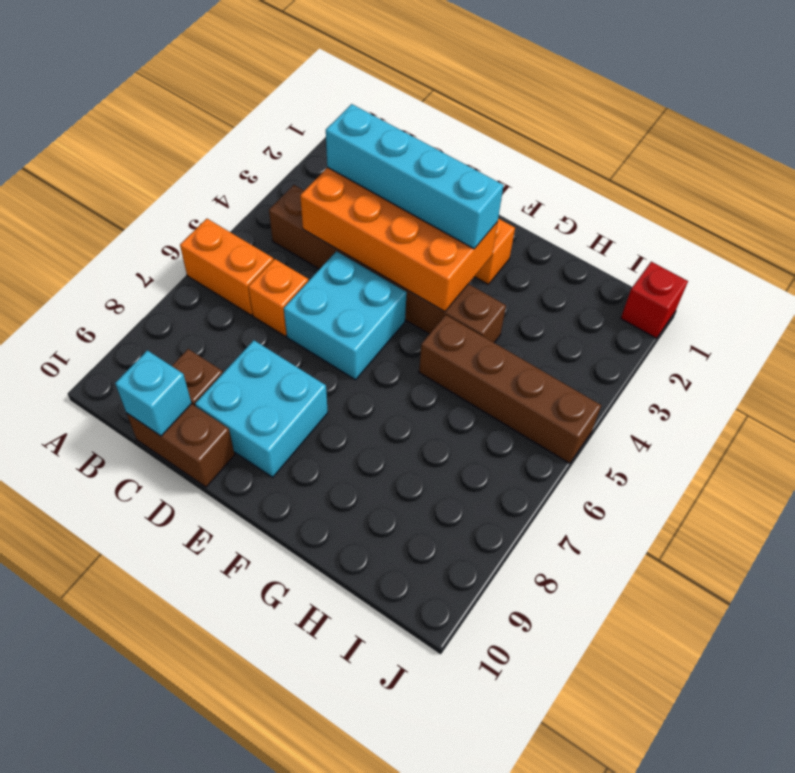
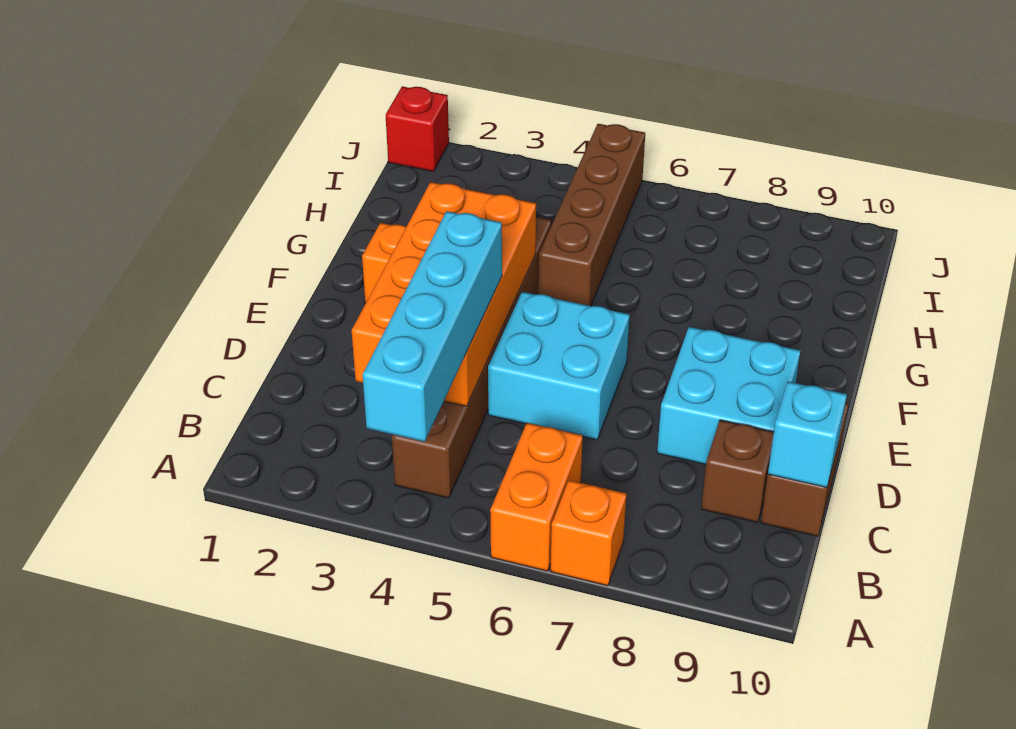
cyan brick C3:F3 level 3 -> cyan brick A4:D4 level 3
orange brick C6 level 1 -> orange brick A7 level 1

